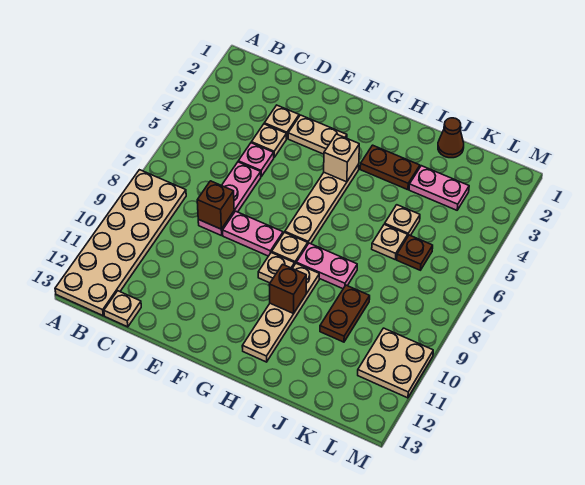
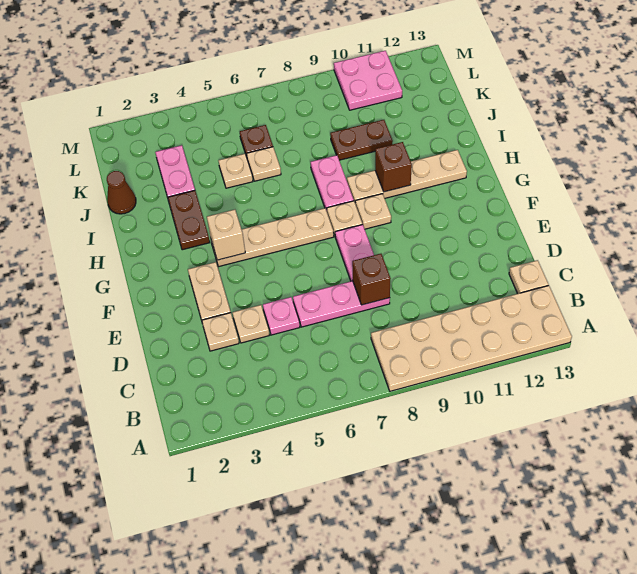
tan plate L10:M11 level 1 -> pink plate L10:M11 level 1

